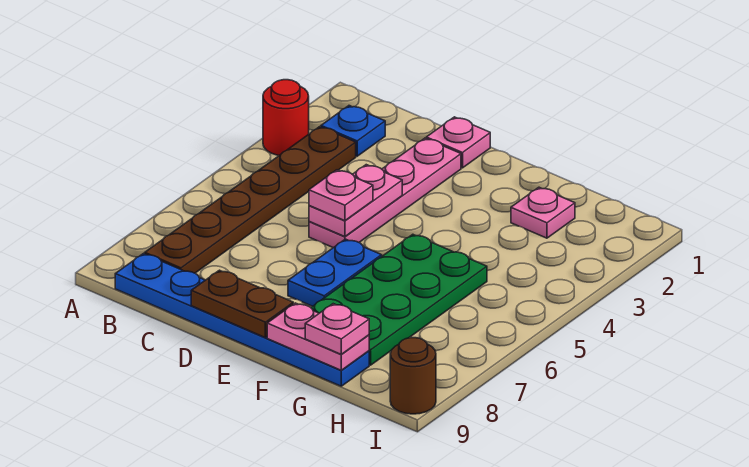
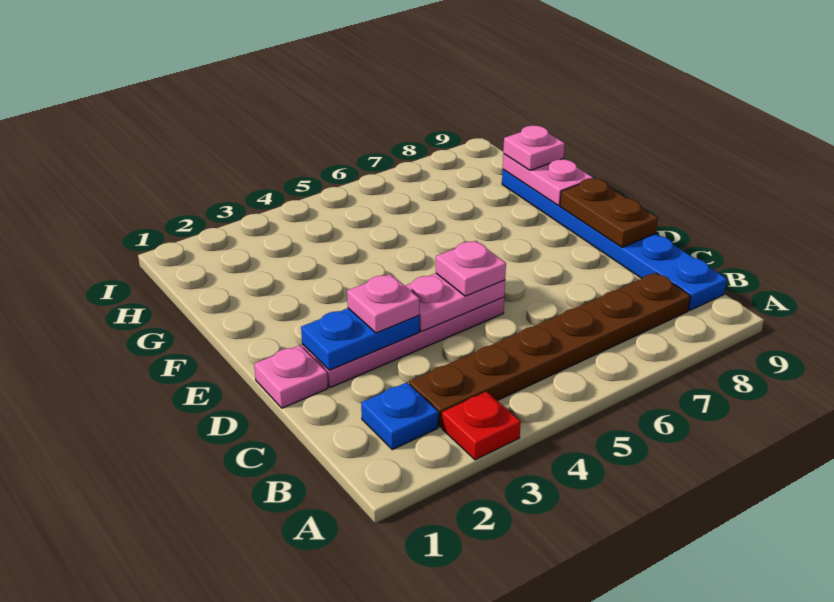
red round brick A3 level 1 -> red plate A3 level 1
blue plate E6:E7 level 1 -> blue plate D2:D3 level 2
green plate F5:G8 level 1 -> none
pink plate G2 level 1 -> pink plate D3 level 3
brown round brick I9 level 1 -> none

